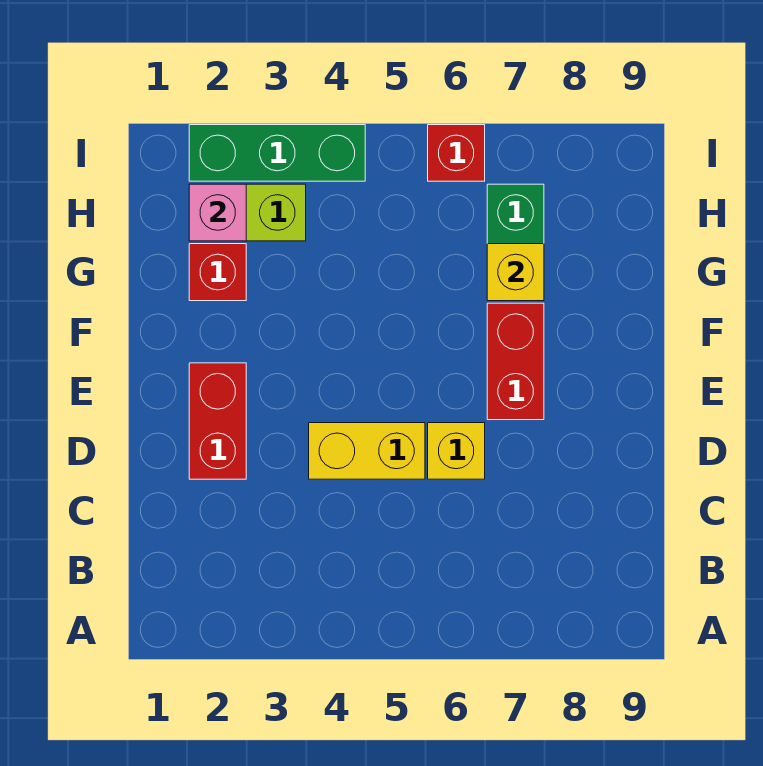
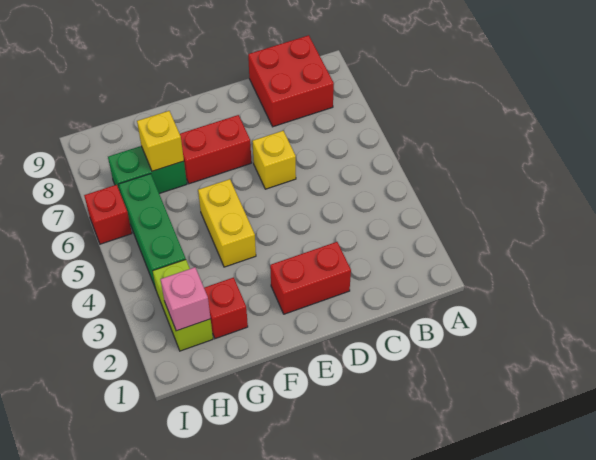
none -> red brick B8:C9 level 1
yellow brick D4:D5 level 1 -> yellow brick F4:F5 level 1
green brick I2:I4 level 1 -> green brick H4:H6 level 1

